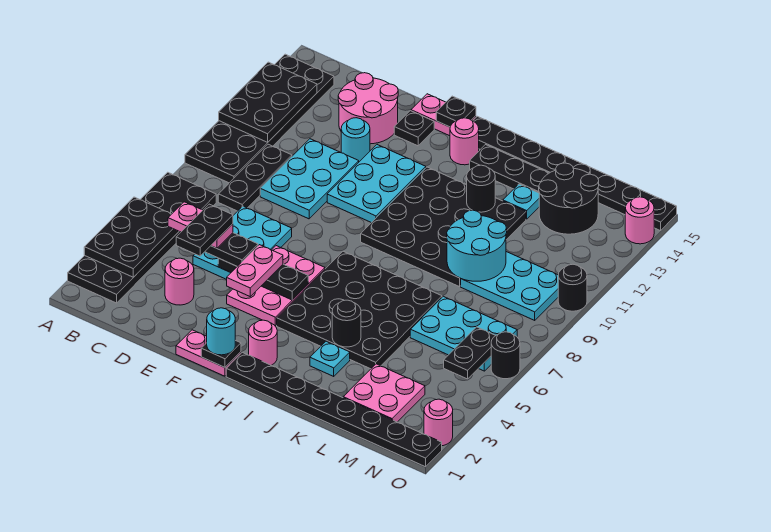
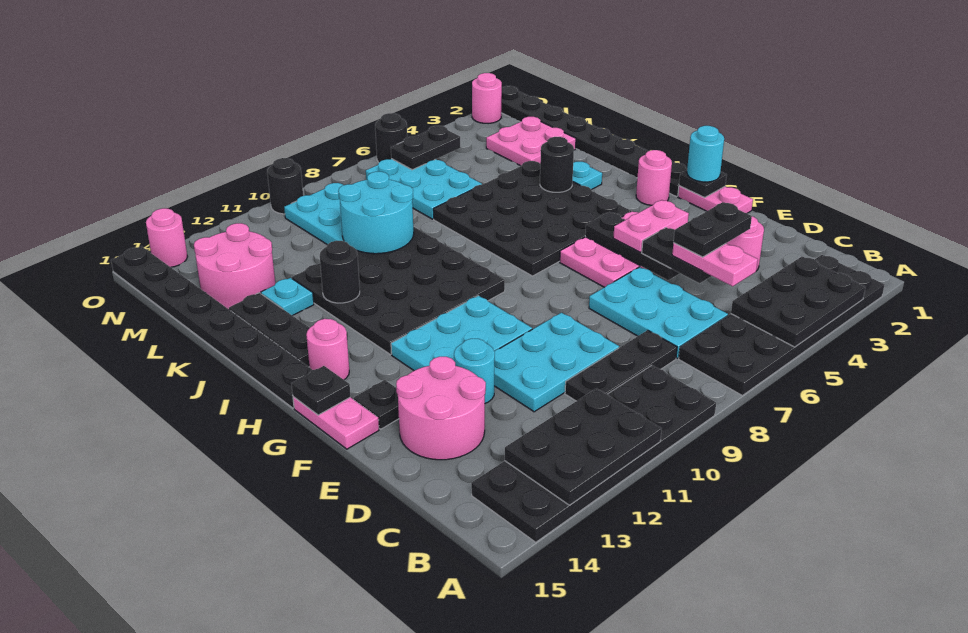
cyan plate D5:E7 level 1 -> cyan plate C6:E7 level 1
black round brick L13:M14 level 1 -> pink round brick L13:M14 level 1

